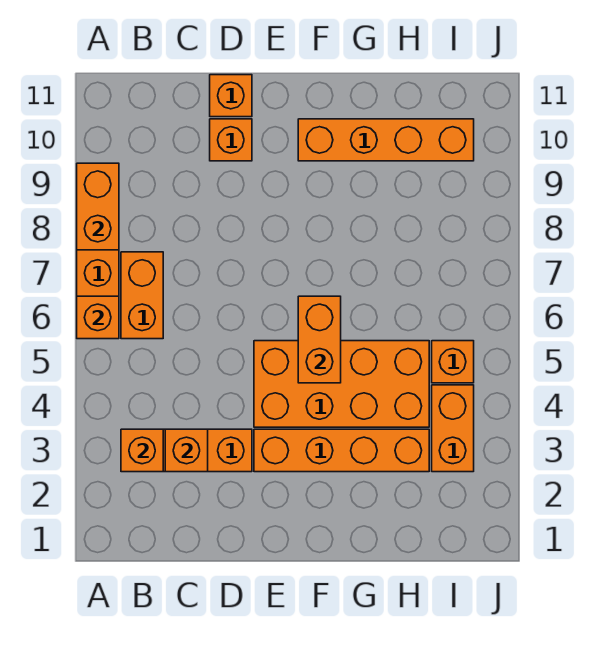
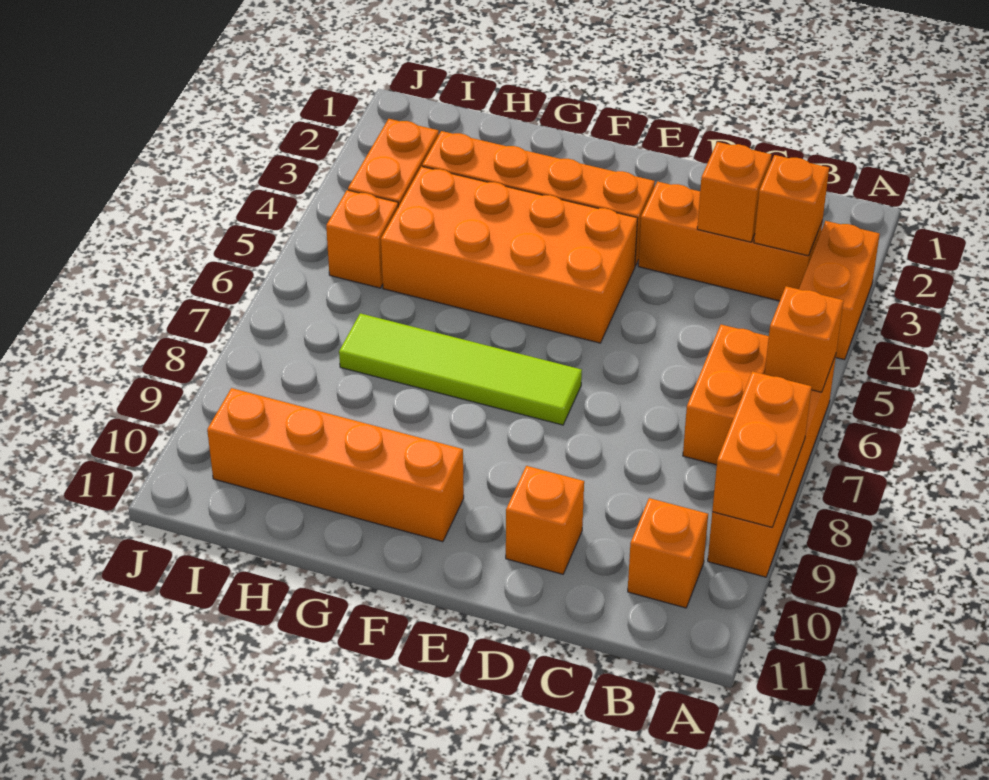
orange brick D11 level 1 -> orange brick B10 level 1
none -> lime tile E7:H7 level 1
orange brick F5:F6 level 2 -> orange brick A3:A4 level 1

